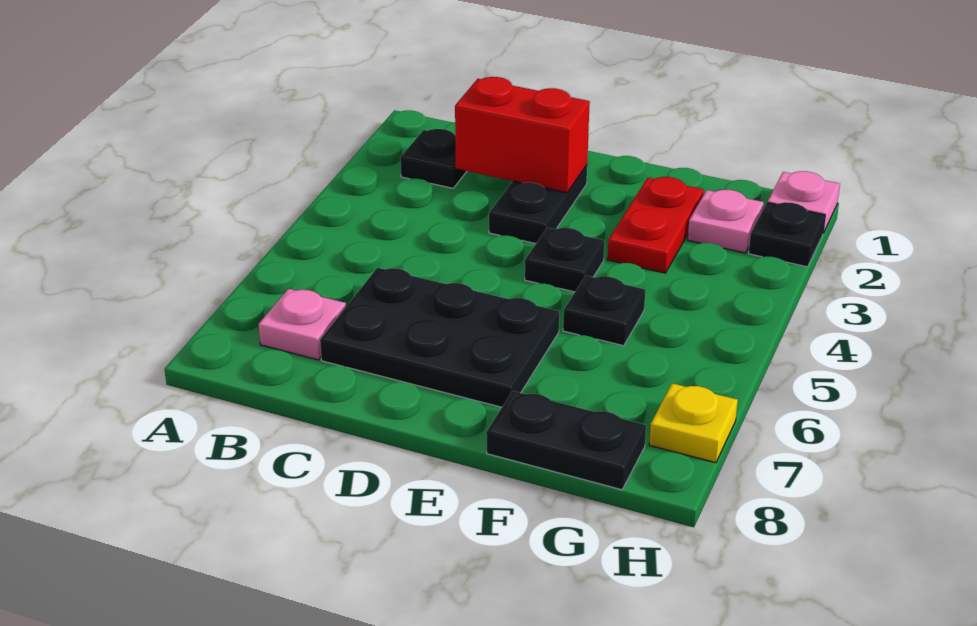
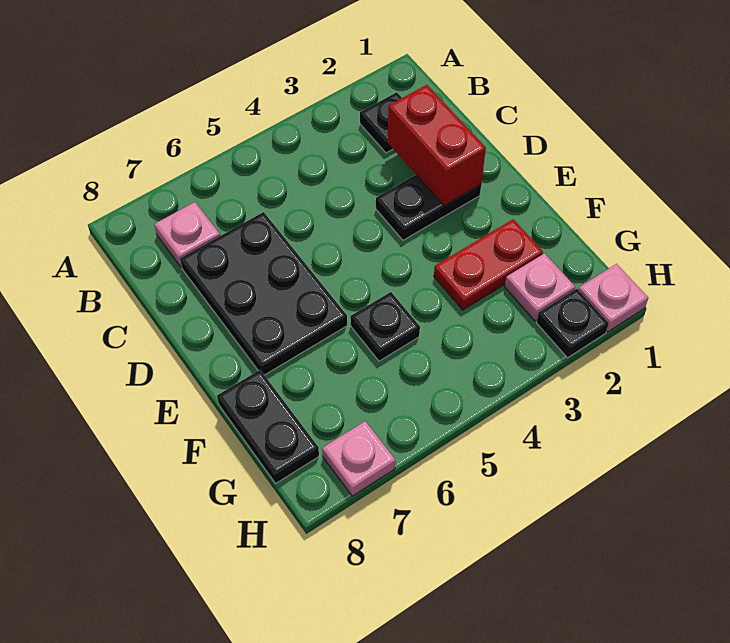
black plate E4 level 1 -> none
yellow plate H7 level 1 -> pink plate H7 level 1

